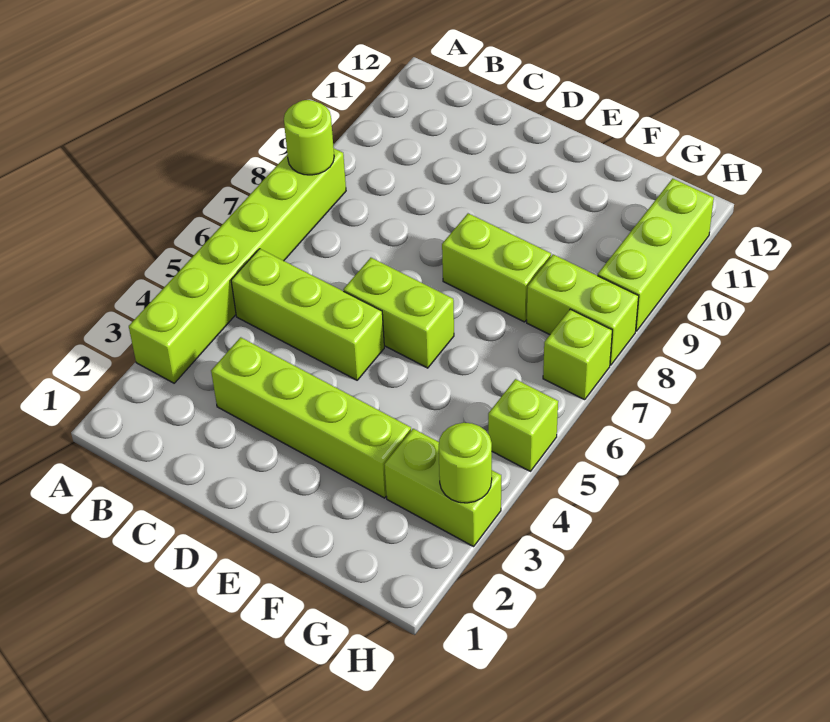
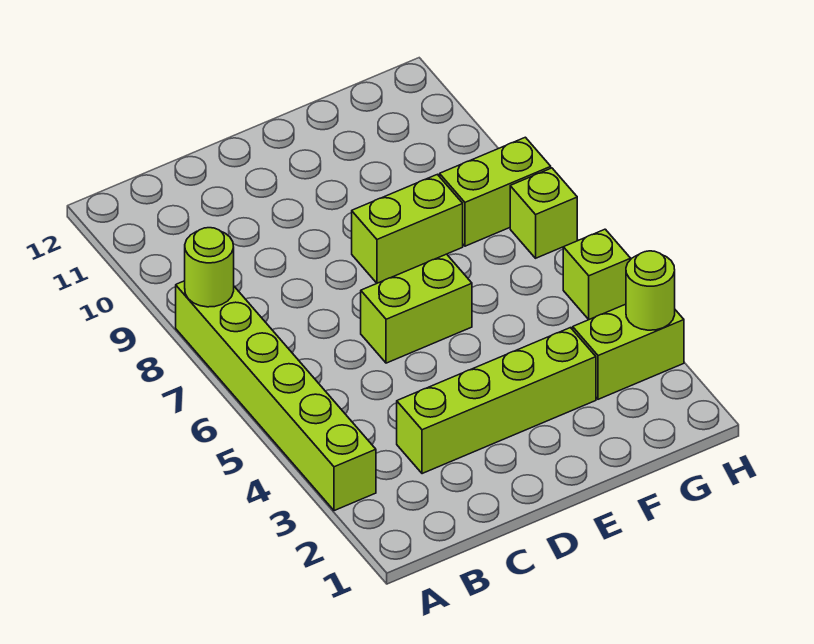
lime brick B5:D5 level 1 -> none
lime brick H9:H11 level 1 -> none

